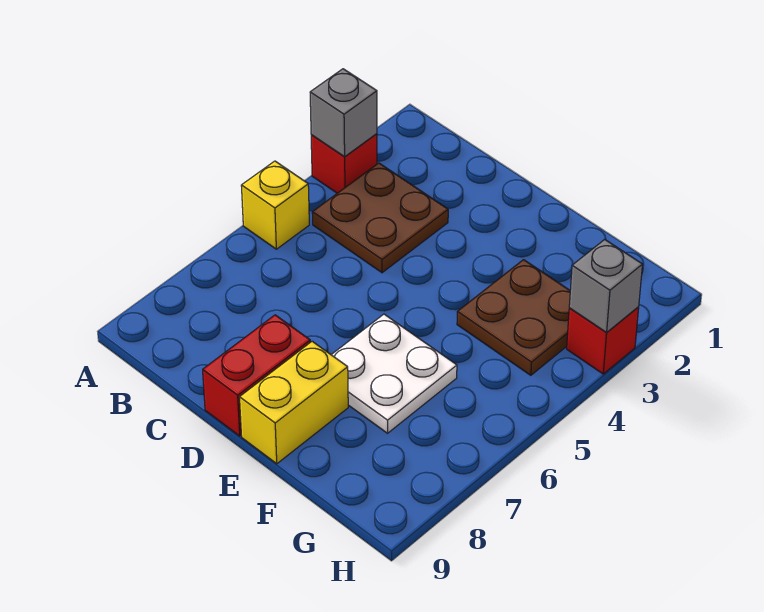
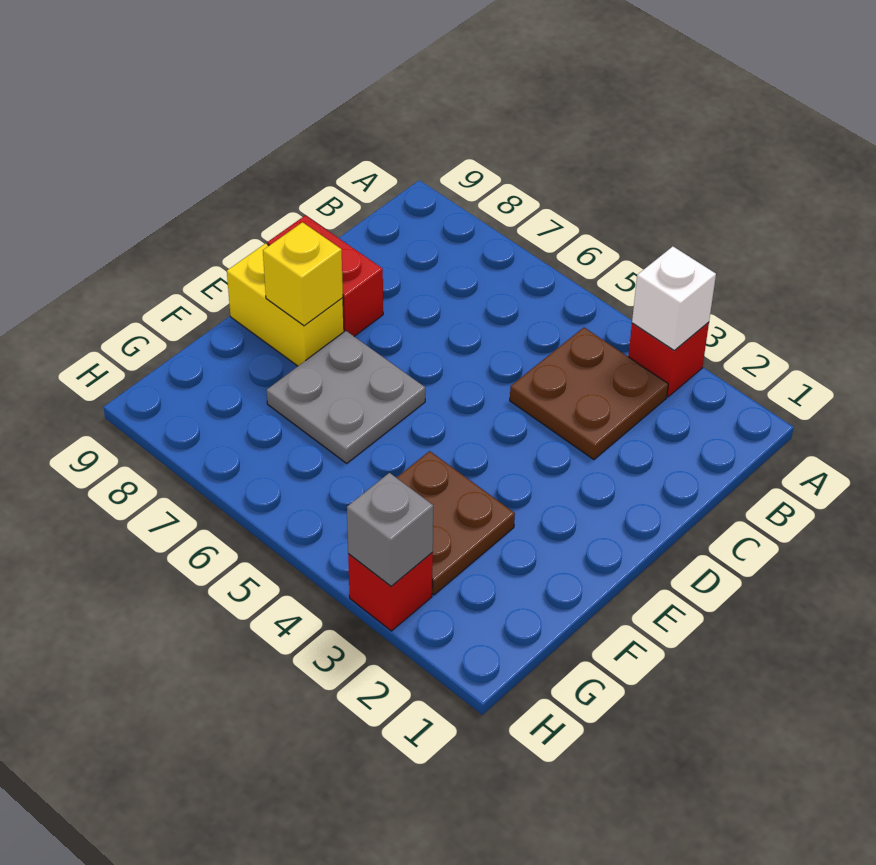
grey brick A3 level 2 -> white brick A3 level 2
yellow brick A5 level 1 -> yellow brick E8 level 2
white plate E6:F7 level 1 -> grey plate E6:F7 level 1

